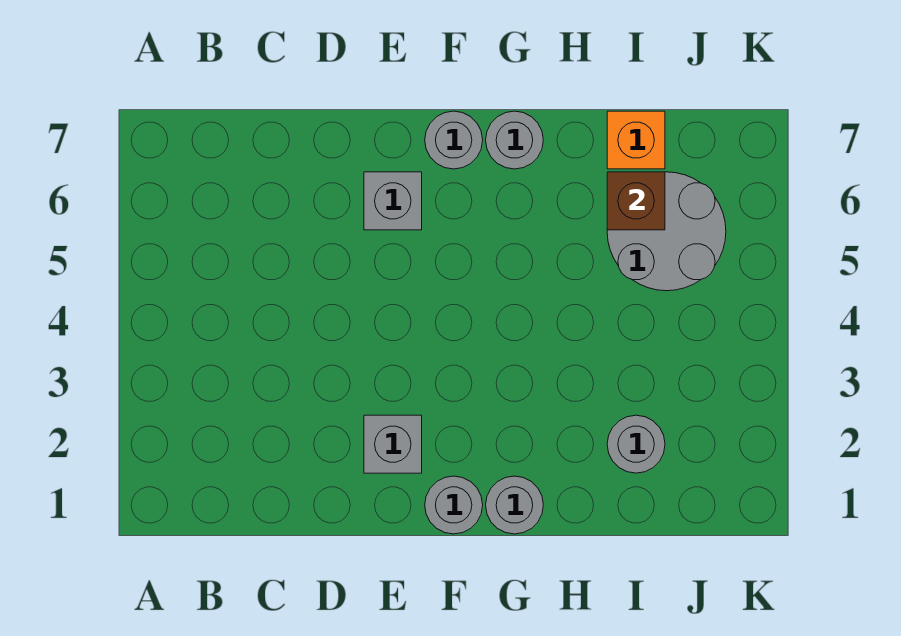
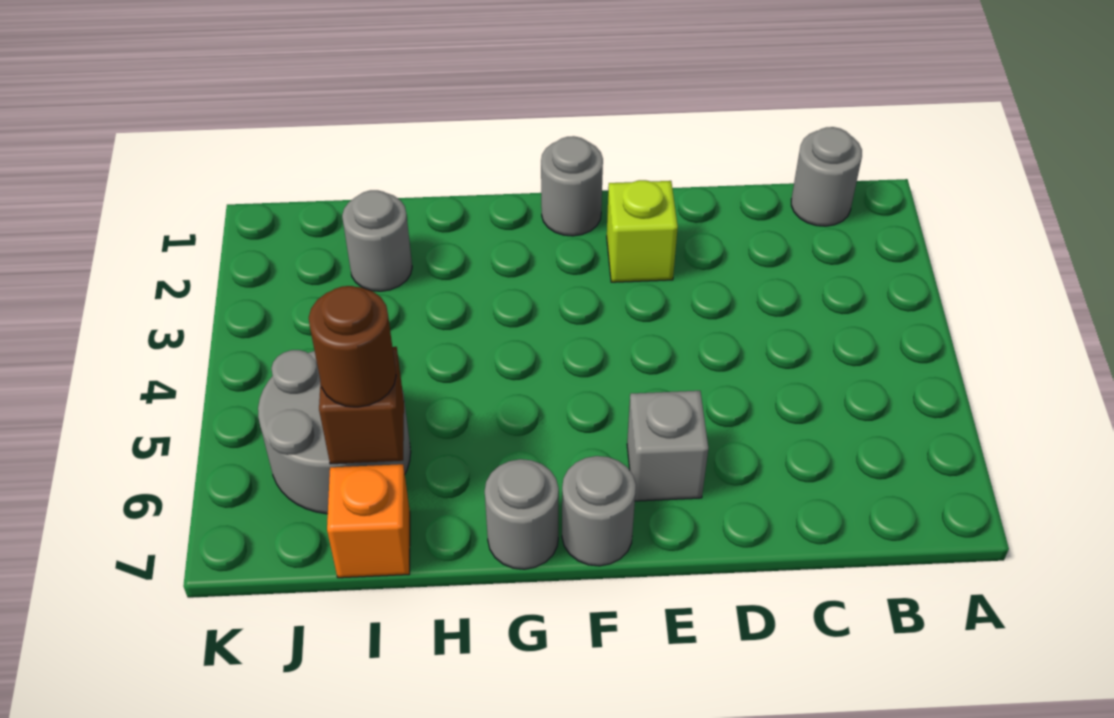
grey brick E2 level 1 -> lime brick E2 level 1
grey round brick G1 level 1 -> grey round brick B1 level 1
none -> brown round brick I6 level 3

